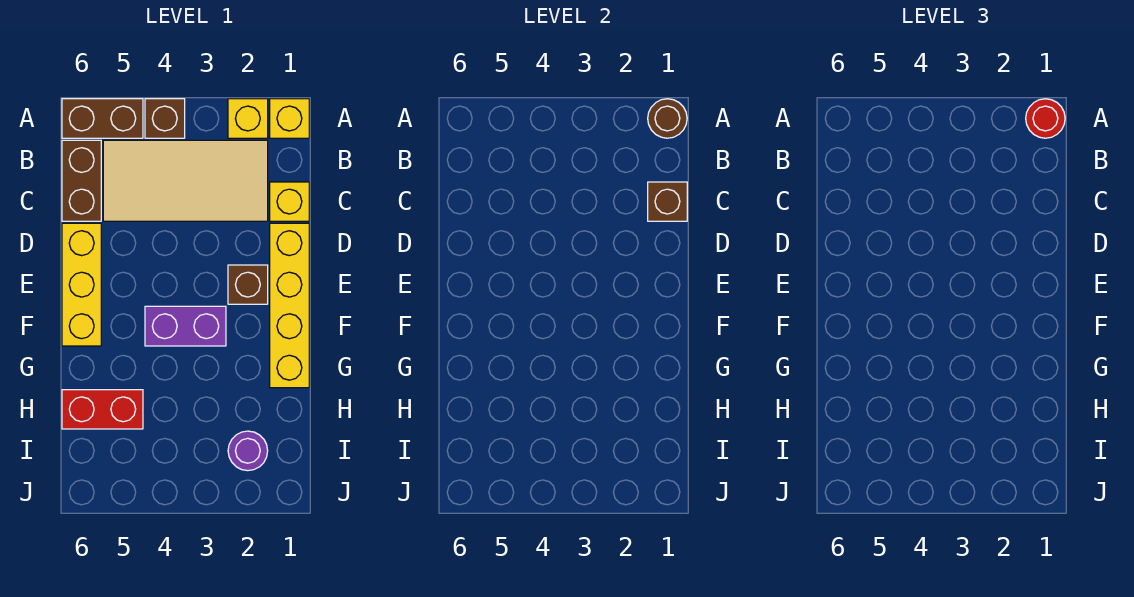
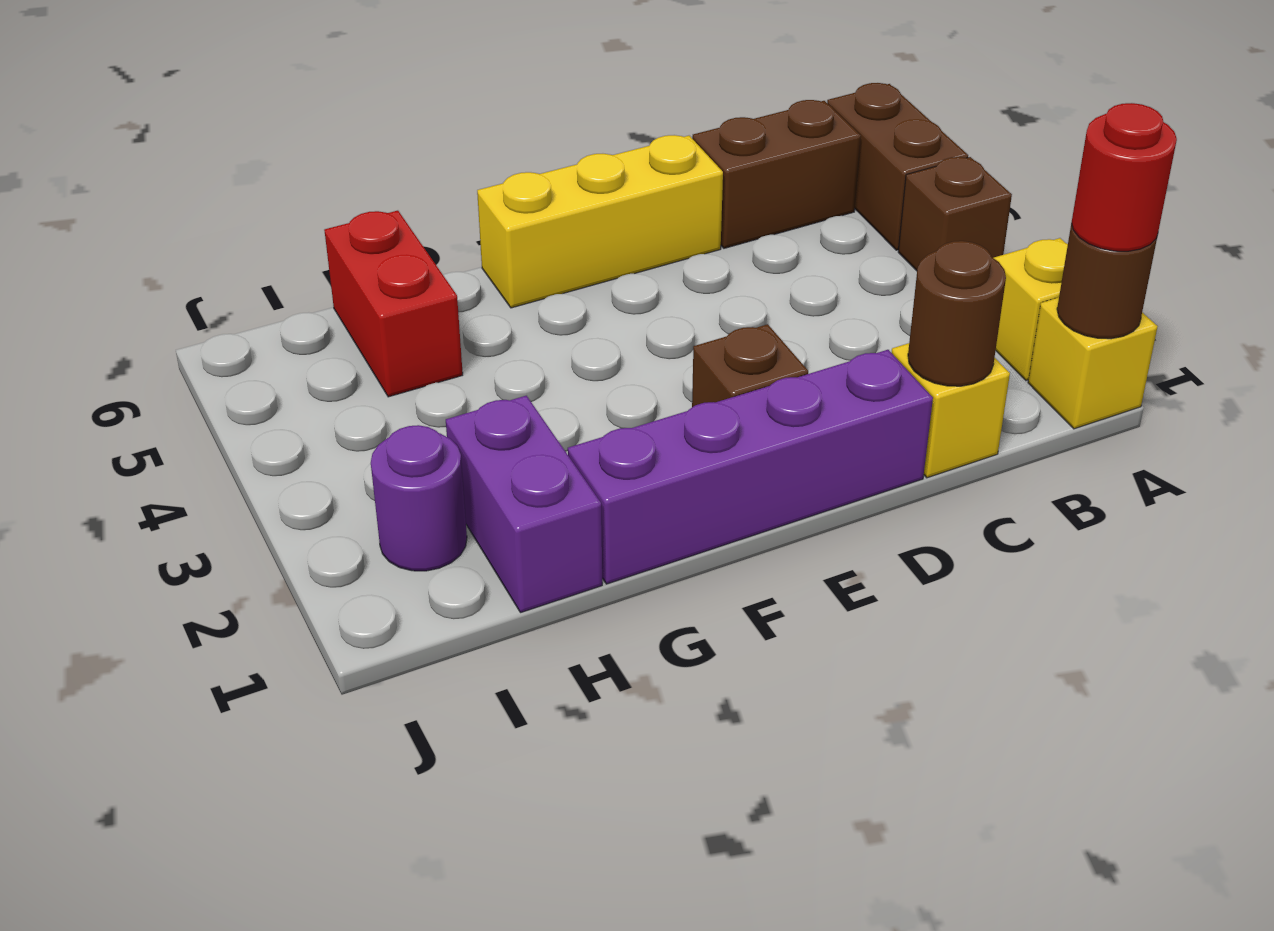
tan tile B2:C5 level 1 -> none
brown brick C1 level 2 -> brown round brick C1 level 2
yellow brick D1:G1 level 1 -> purple brick D1:G1 level 1
purple brick F3:F4 level 1 -> purple brick H1:H2 level 1

